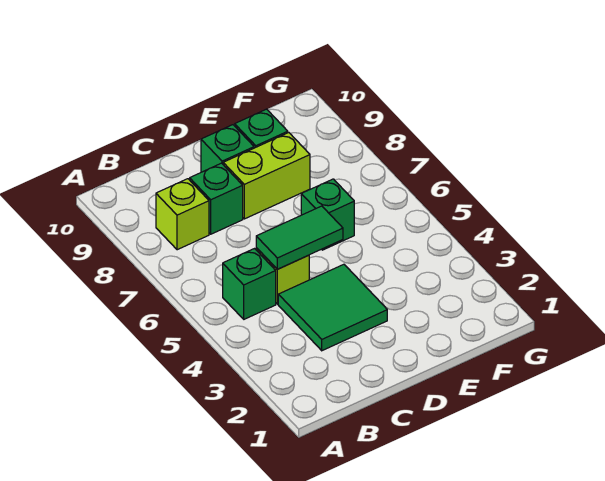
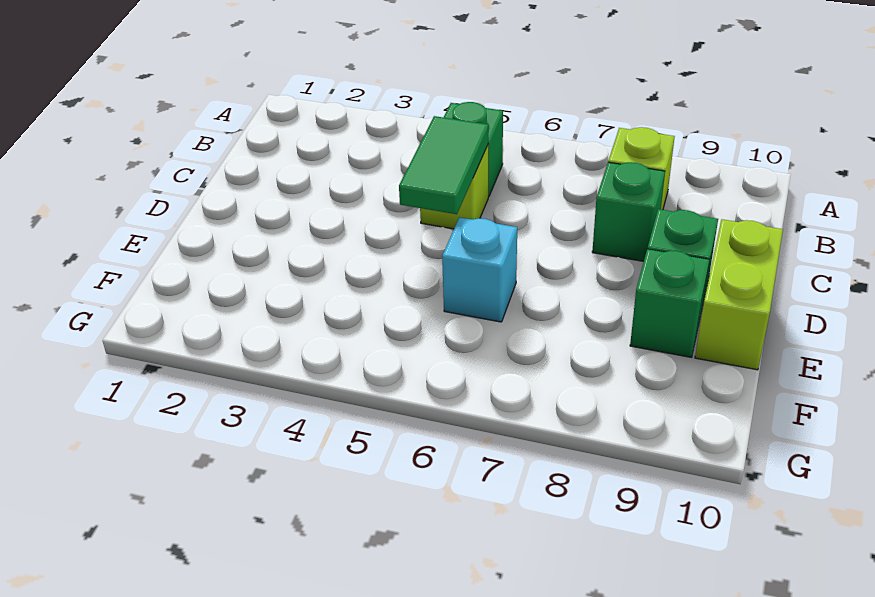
green tile C3:D4 level 1 -> none
lime brick D8:E8 level 1 -> lime brick D10:E10 level 1
green brick E6 level 1 -> cyan brick E6 level 1

